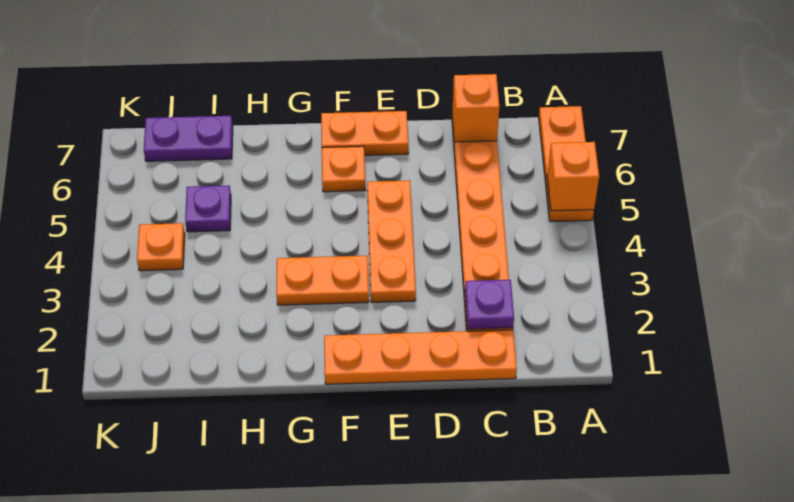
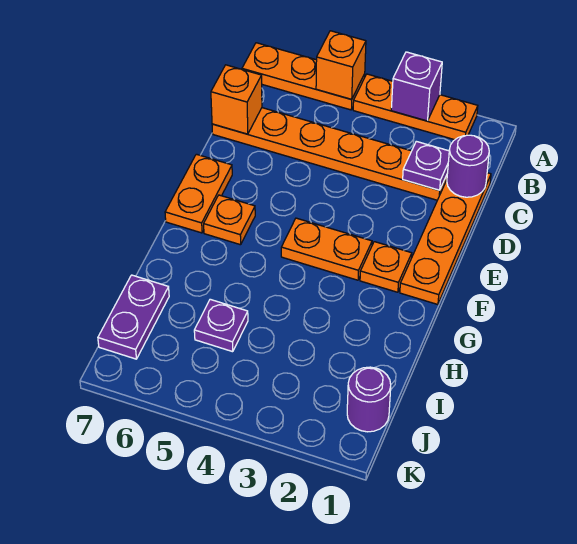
none -> purple brick A3 level 2
none -> purple round brick C1 level 2
orange plate E3:E5 level 1 -> orange plate A2:A4 level 1
orange plate F3:G3 level 1 -> orange plate F3:F4 level 1
none -> purple round brick J1 level 1
orange plate J4 level 1 -> orange plate F2 level 1

